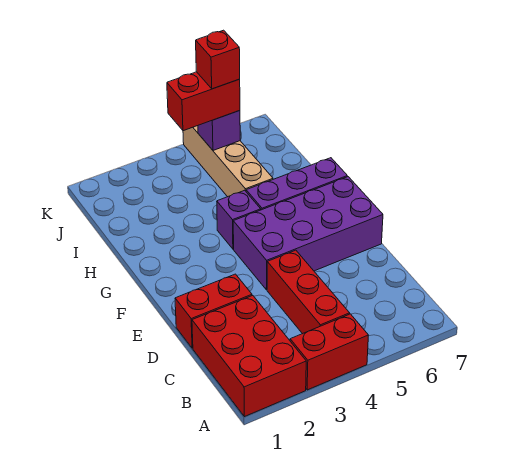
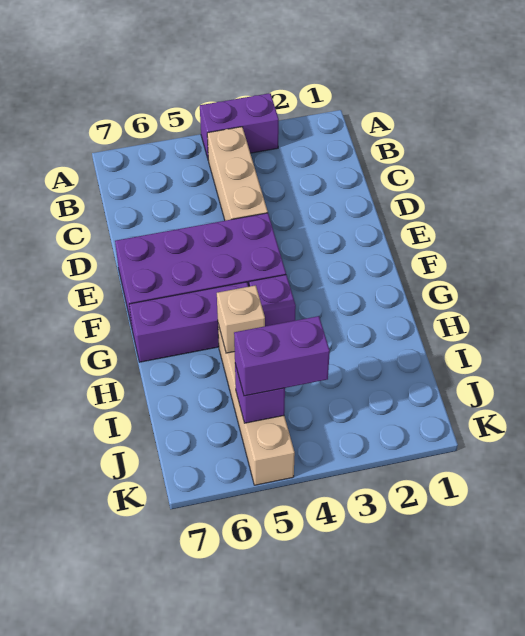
red brick A1:C2 level 1 -> none
red brick A3:A4 level 1 -> purple brick A3:A4 level 1
red brick B4:D4 level 1 -> tan brick B4:D4 level 1
red brick D1:D2 level 1 -> none
none -> tan brick H5 level 2
red brick J4:J5 level 3 -> purple brick J4:J5 level 3
red brick J5 level 4 -> none

